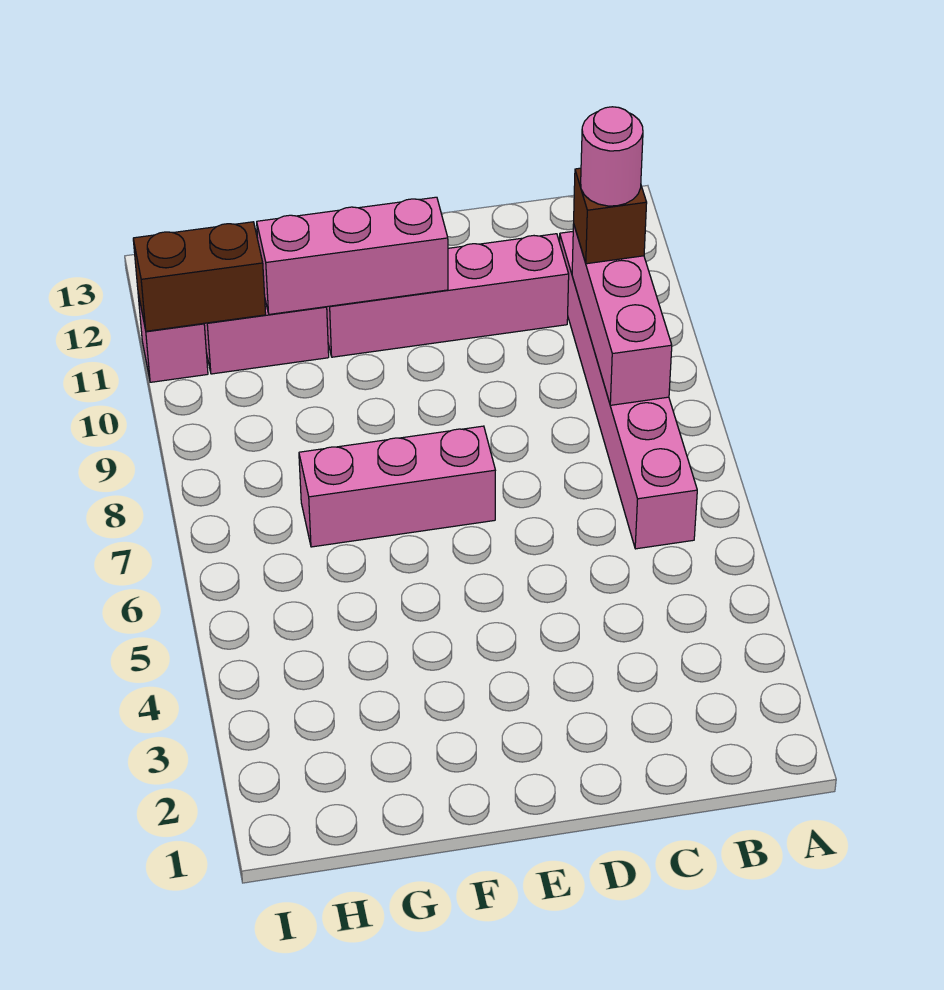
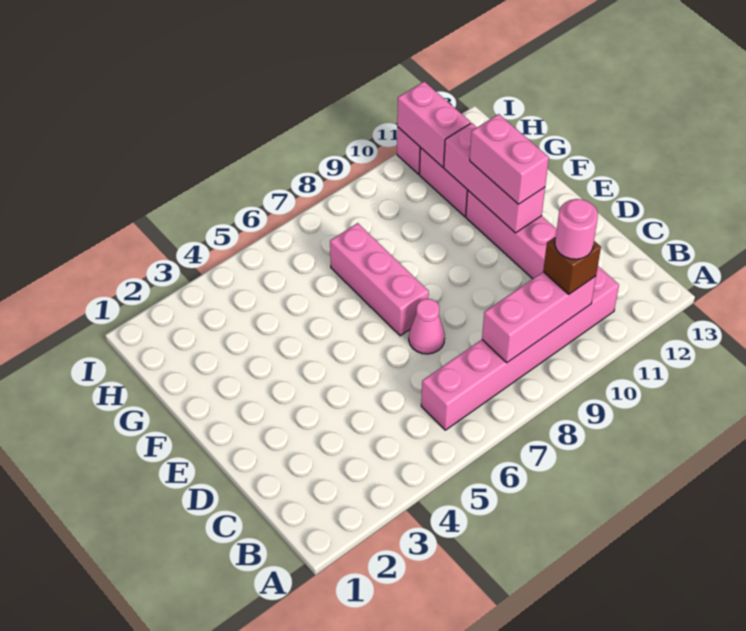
none -> pink cone D7 level 1
none -> pink brick E11:F11 level 3
brown brick H11:I11 level 2 -> pink brick H11:I11 level 2

